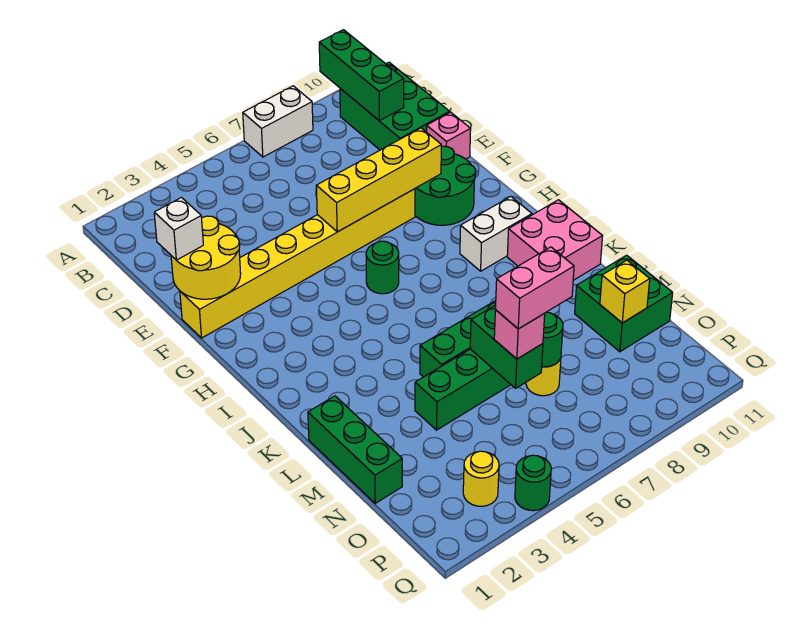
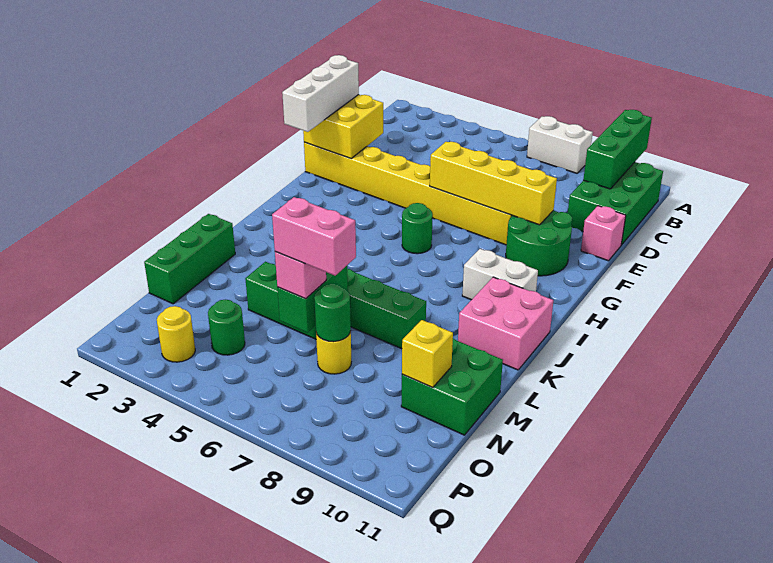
yellow round brick E1:F2 level 2 -> yellow brick E1:F2 level 2
white brick E1 level 3 -> white brick E1:G1 level 3
green round brick Q4 level 1 -> green round brick O4 level 1

